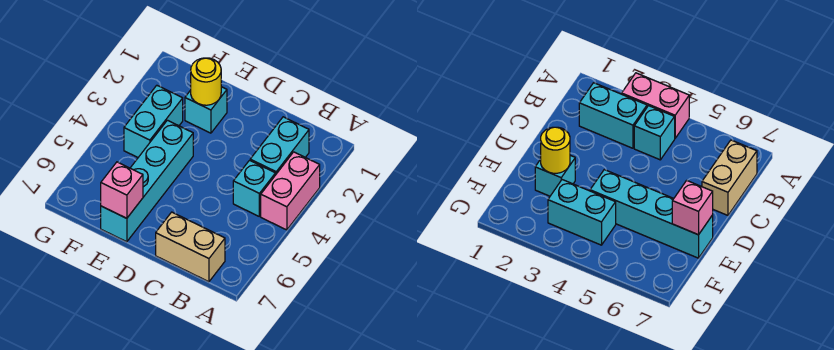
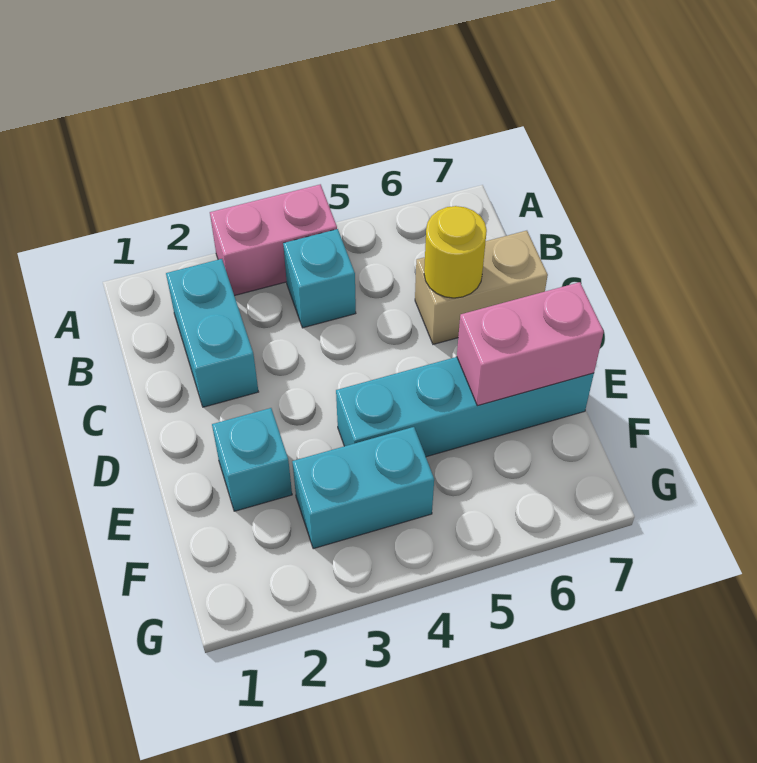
cyan brick B2:B3 level 1 -> cyan brick B2:C2 level 1
tan brick B7:C7 level 1 -> tan brick C6:C7 level 1
yellow round brick E2 level 2 -> yellow round brick C6 level 2
pink brick E7 level 2 -> pink brick E6:E7 level 2

